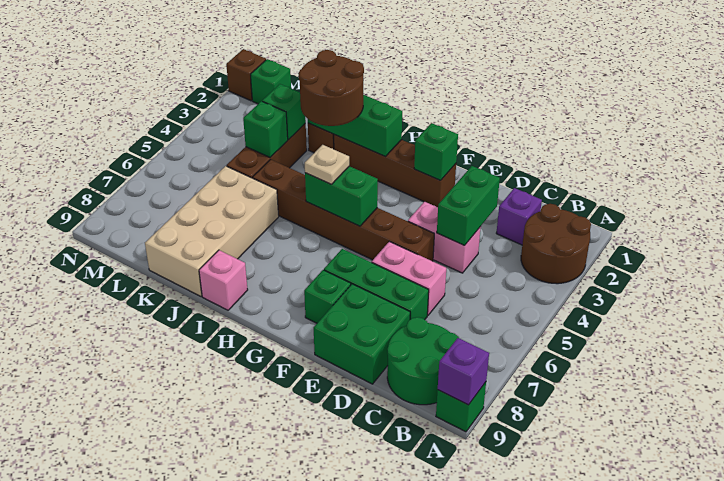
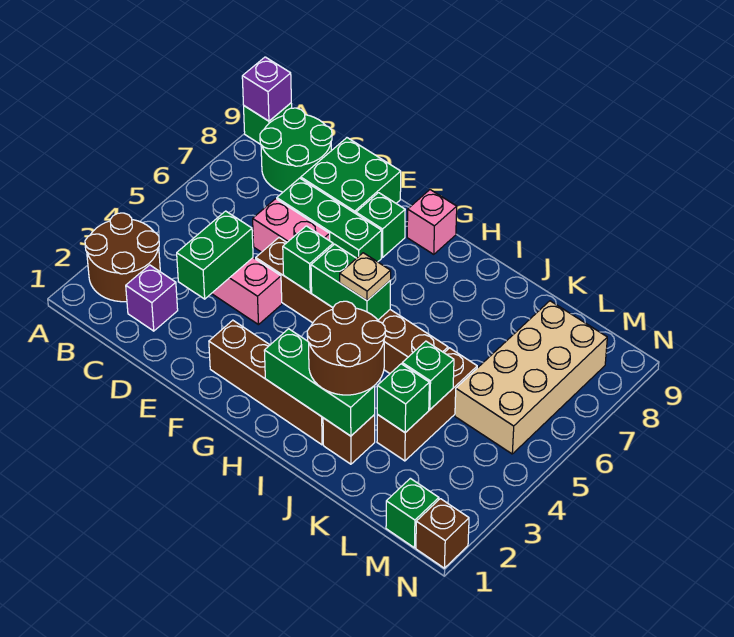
green brick F2 level 2 -> green brick F5 level 2
pink brick I9 level 1 -> pink brick G9 level 1
tan brick J6:K9 level 1 -> tan brick L5:M8 level 1

